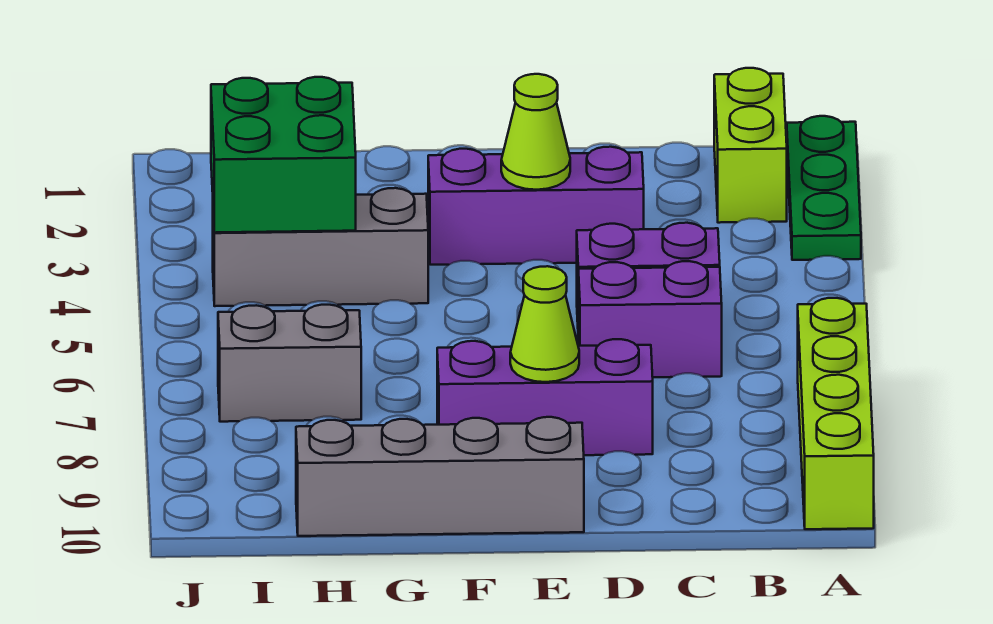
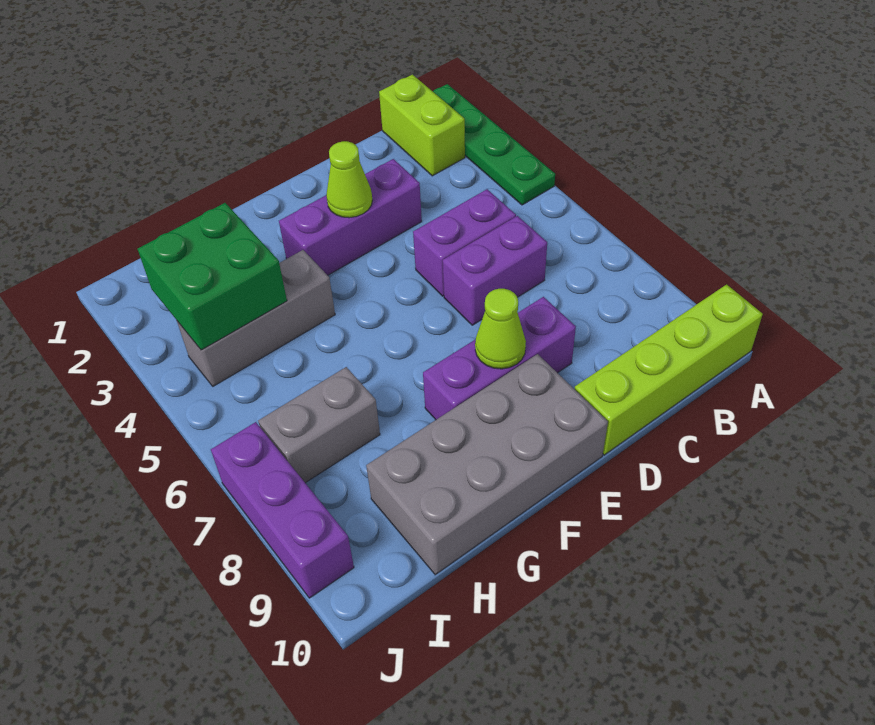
green plate A1:A3 level 1 -> green plate A1:A4 level 1
lime brick A7:A10 level 1 -> lime brick A10:D10 level 1
grey brick E10:H10 level 1 -> grey brick E9:H10 level 1
none -> purple brick J7:J9 level 1

